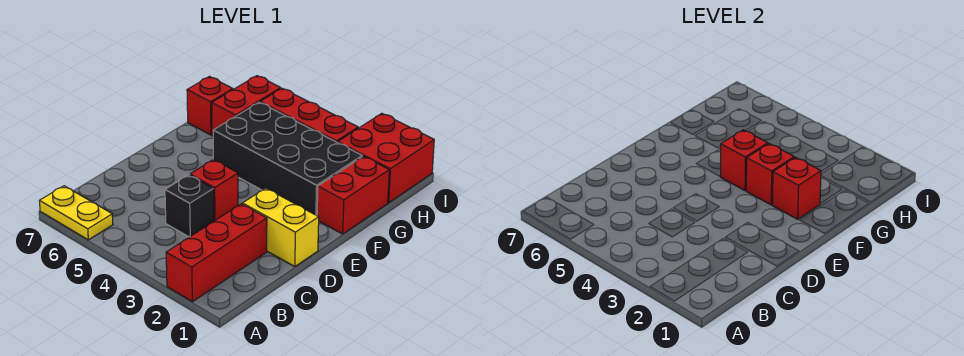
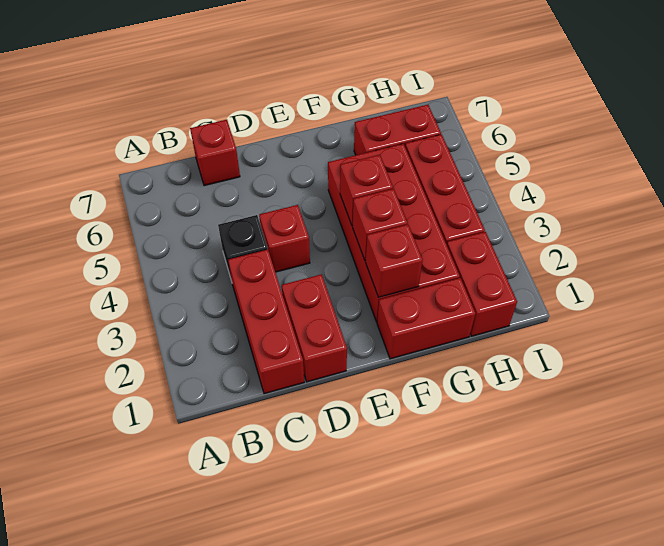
red brick A2:C2 level 1 -> red brick C1:C3 level 1
yellow plate A6:A7 level 1 -> none
yellow brick D1:D2 level 1 -> red brick D1:D2 level 1
black brick F2:G5 level 1 -> red brick F2:G5 level 1
red brick G7 level 1 -> red brick C7 level 1
red brick H1:I2 level 1 -> red brick H1:H2 level 1

